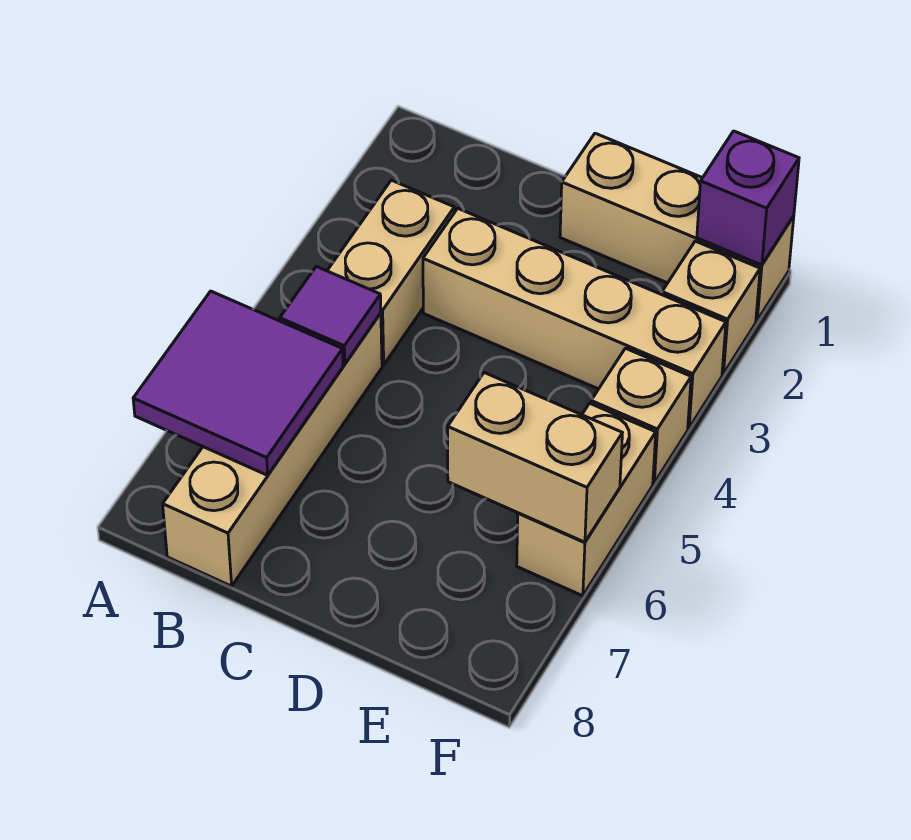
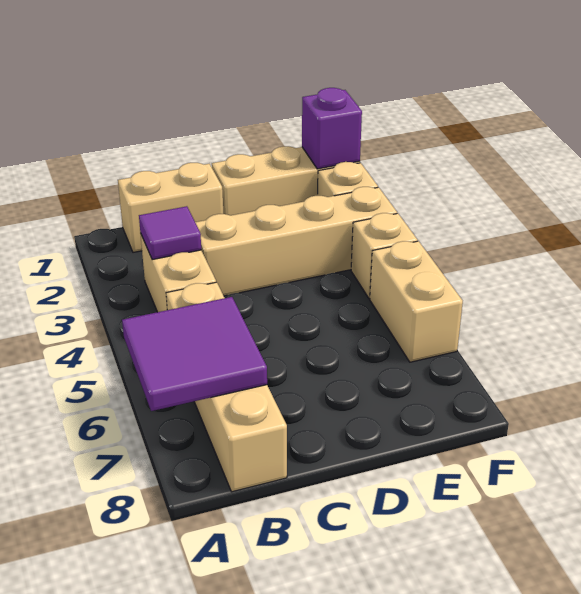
purple tile B5 level 2 -> purple tile B3 level 2
tan brick E6:F6 level 2 -> tan brick B1:C1 level 1

